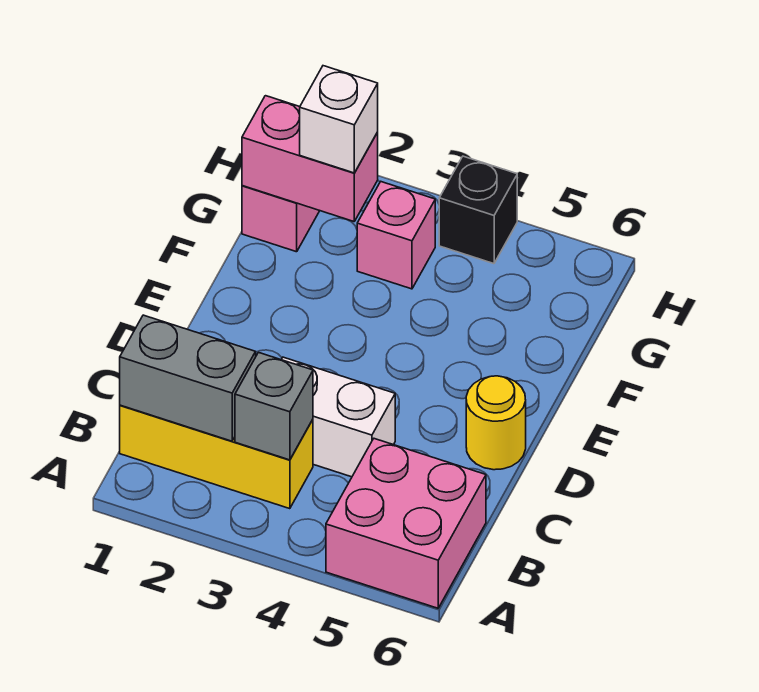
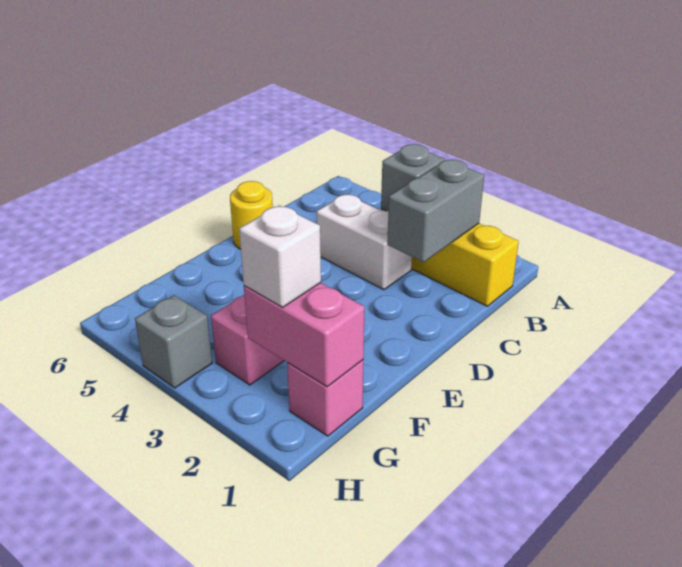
pink brick A5:B6 level 1 -> none
grey brick B1:B2 level 2 -> grey brick B2:C2 level 2
black brick H4 level 1 -> grey brick H4 level 1

